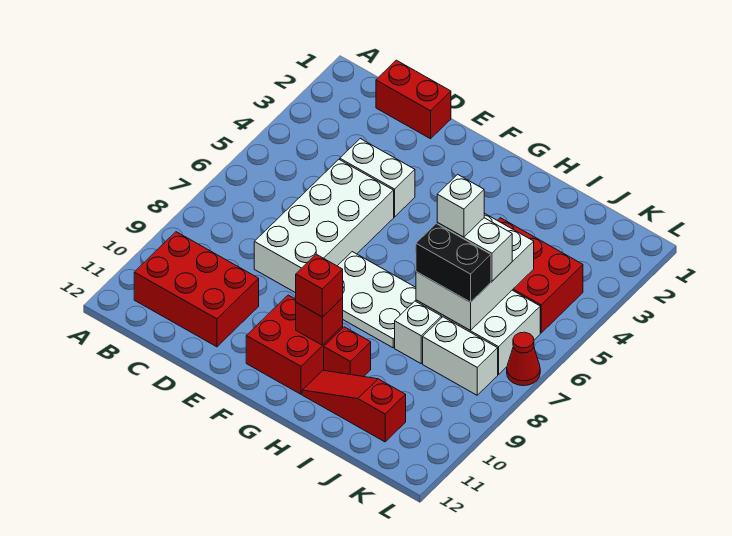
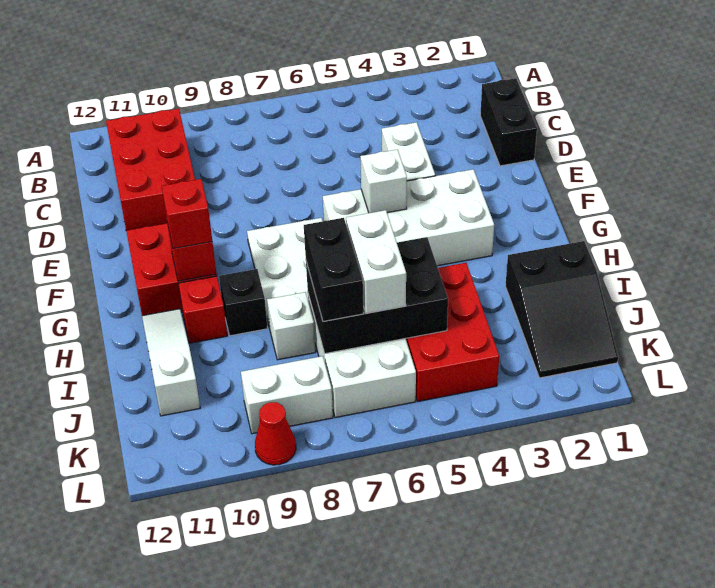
red brick C1:D1 level 1 -> black brick C1:D1 level 1
white brick D5:E8 level 1 -> white brick F3:G6 level 1
none -> black brick H9 level 1
red slope H11:J11 level 1 top J -> white slope H11:J11 level 1 top J
none -> black slope I1:K2 level 1 top I
white brick I5:J7 level 2 -> black brick I5:J7 level 2
white brick I6 level 4 -> white brick F5 level 2
white brick J8:K8 level 1 -> white brick K8:K9 level 1
red cone L7 level 1 -> red cone L9 level 1

